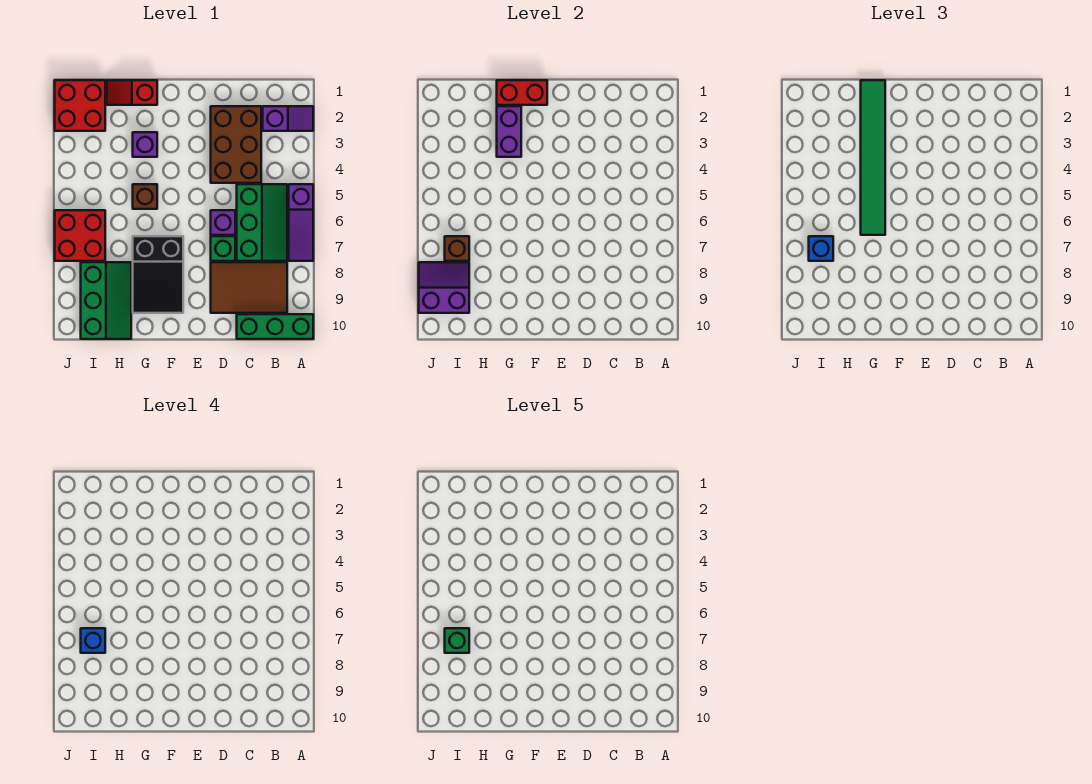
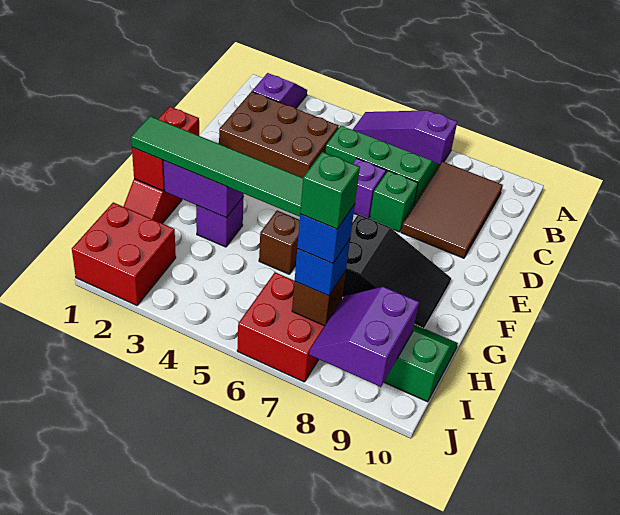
purple slope A5:A7 level 1 top 5 -> purple slope A5:A7 level 1 top 7
green brick A10:C10 level 1 -> none

